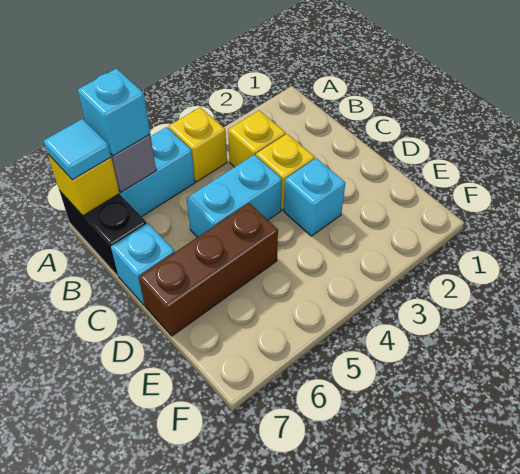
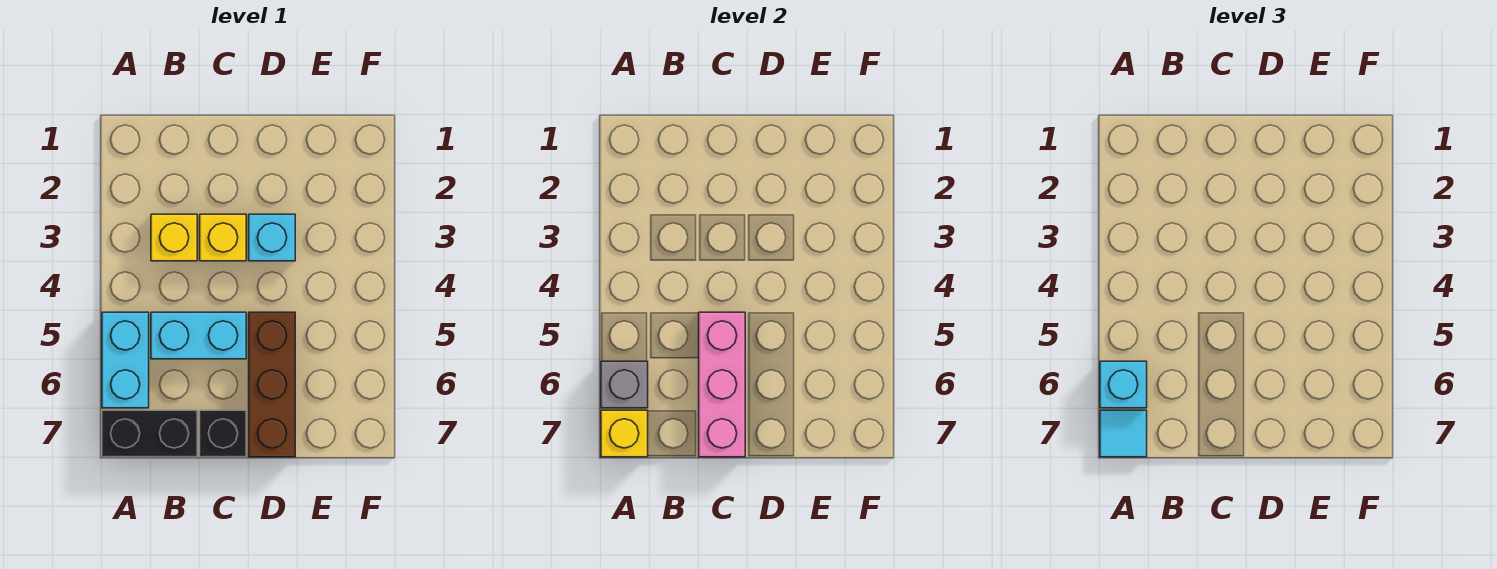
yellow brick A4 level 1 -> none
cyan brick C4:C5 level 1 -> cyan brick B5:C5 level 1
none -> pink brick C5:C7 level 2
cyan brick C7 level 1 -> black brick C7 level 1

